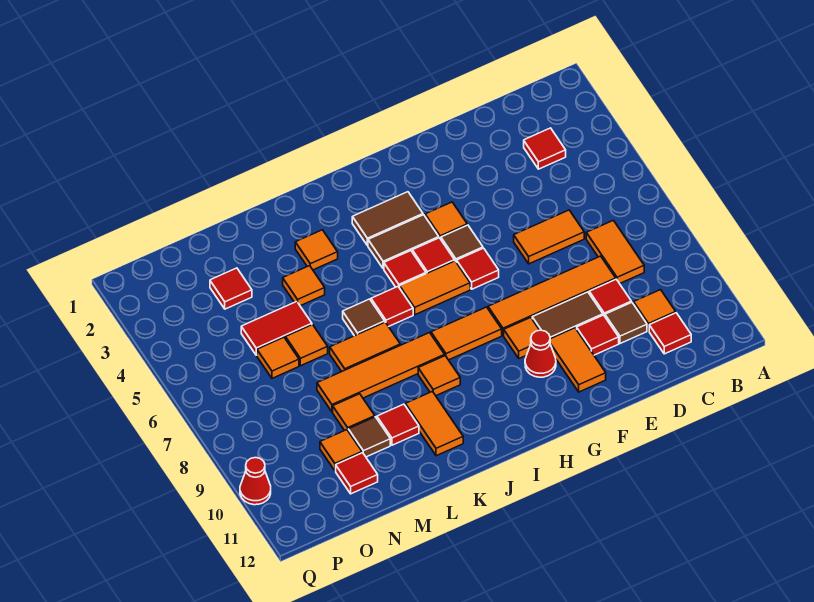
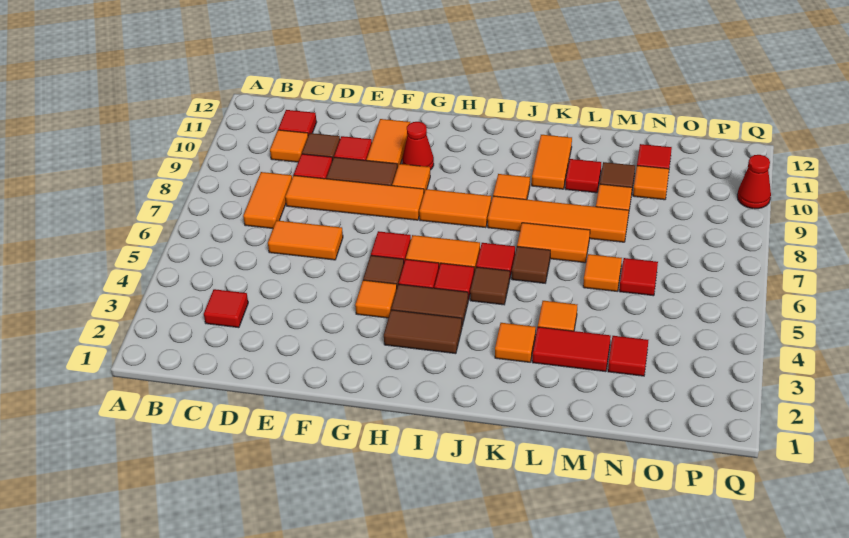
none -> brown tile J5 level 1
red tile M5:N5 level 1 -> red tile L3:M3 level 1
orange tile N6 level 1 -> red tile N6 level 1

